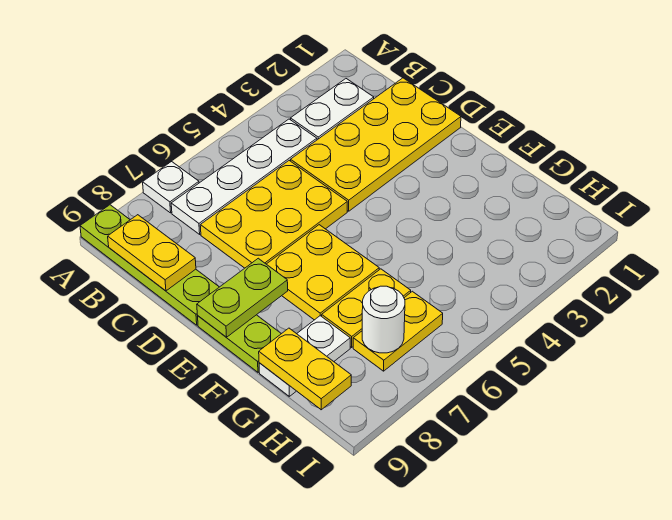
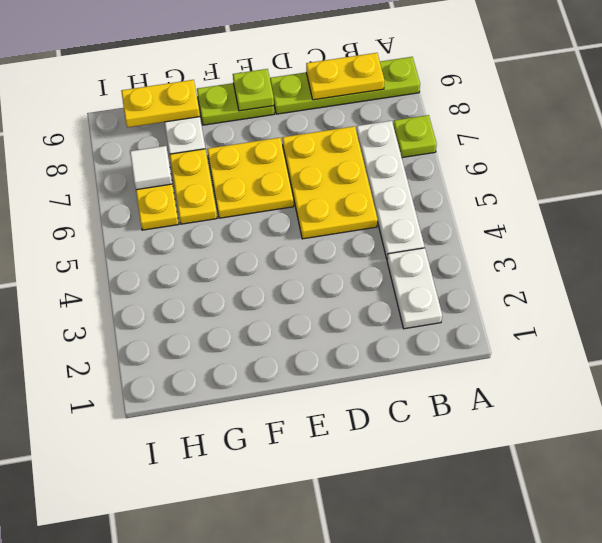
white plate A7 level 1 -> lime plate A7 level 1
yellow plate C1:D4 level 1 -> none
lime plate E8:E9 level 2 -> lime plate E9 level 2
white round brick H7 level 2 -> white tile H7 level 2

